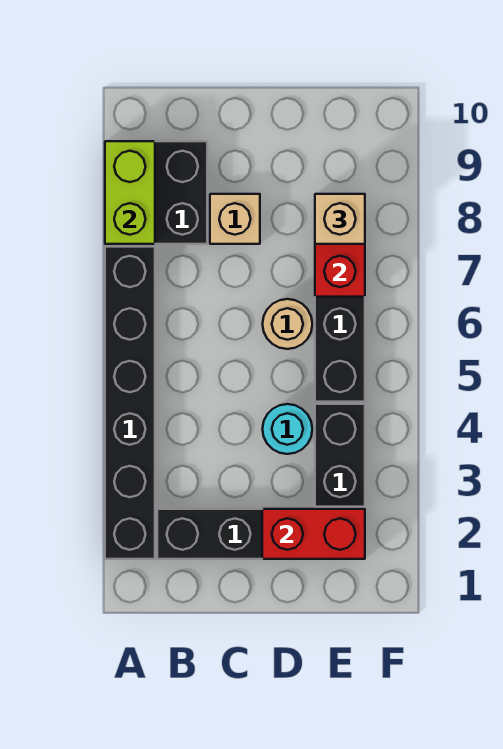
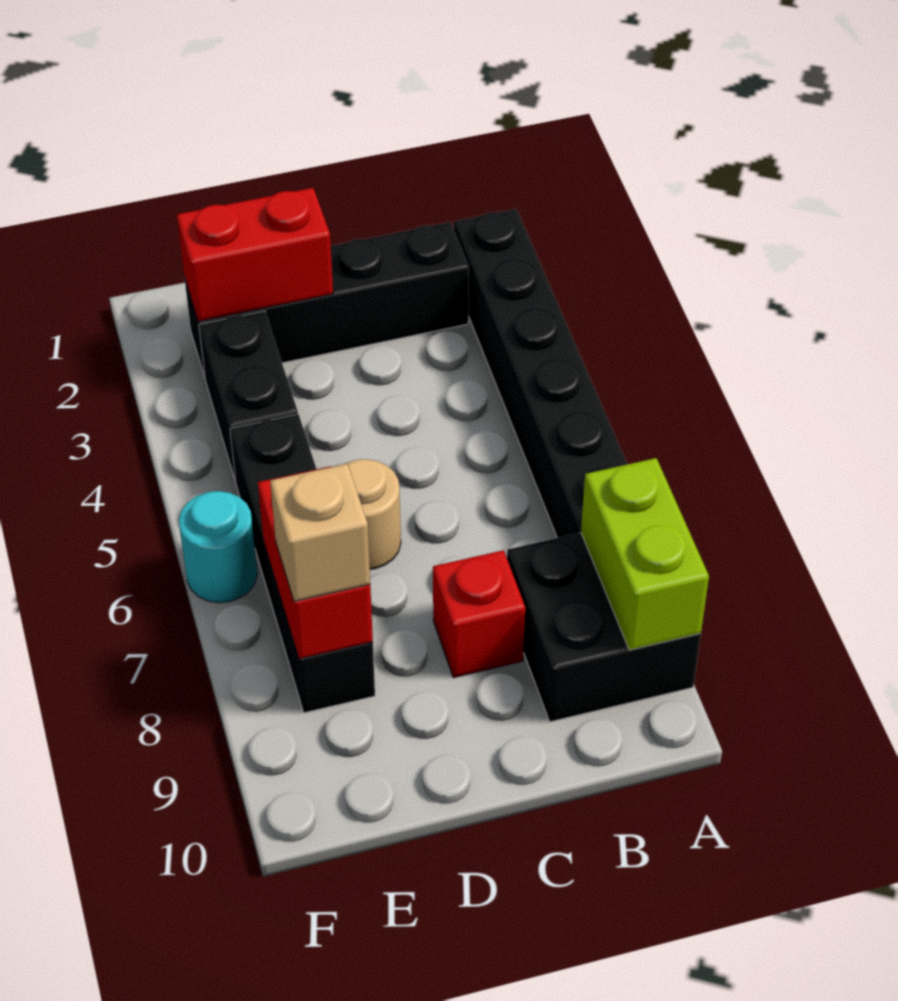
tan brick C8 level 1 -> red brick C8 level 1
cyan round brick D4 level 1 -> cyan round brick F6 level 1

